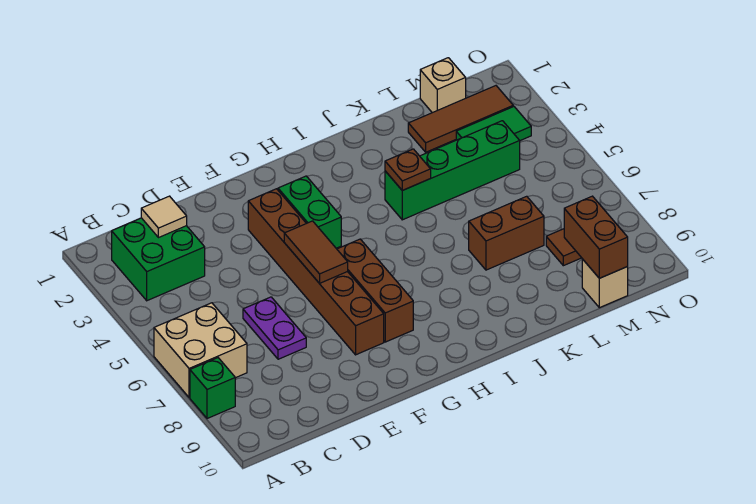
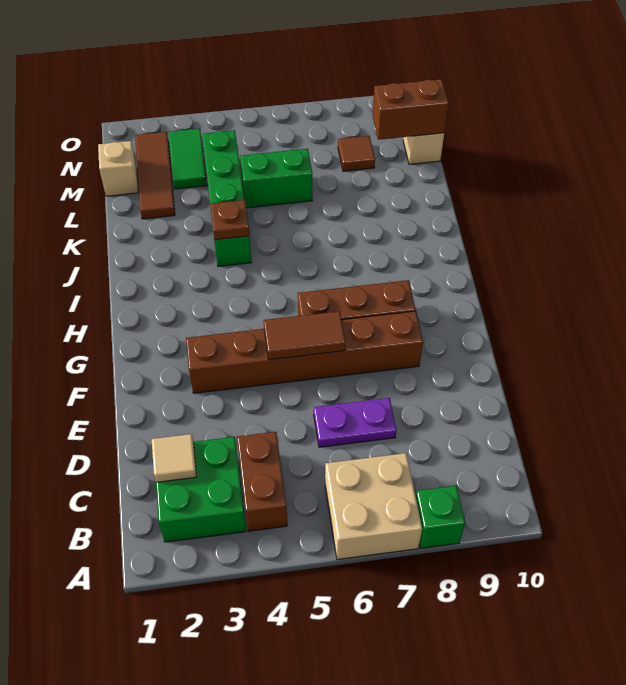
green brick G3:G4 level 1 -> green brick L5:L6 level 1
brown brick K7:L7 level 1 -> brown brick B4:C4 level 1

